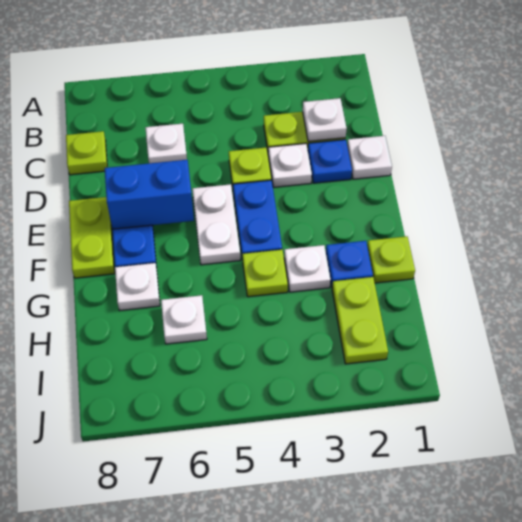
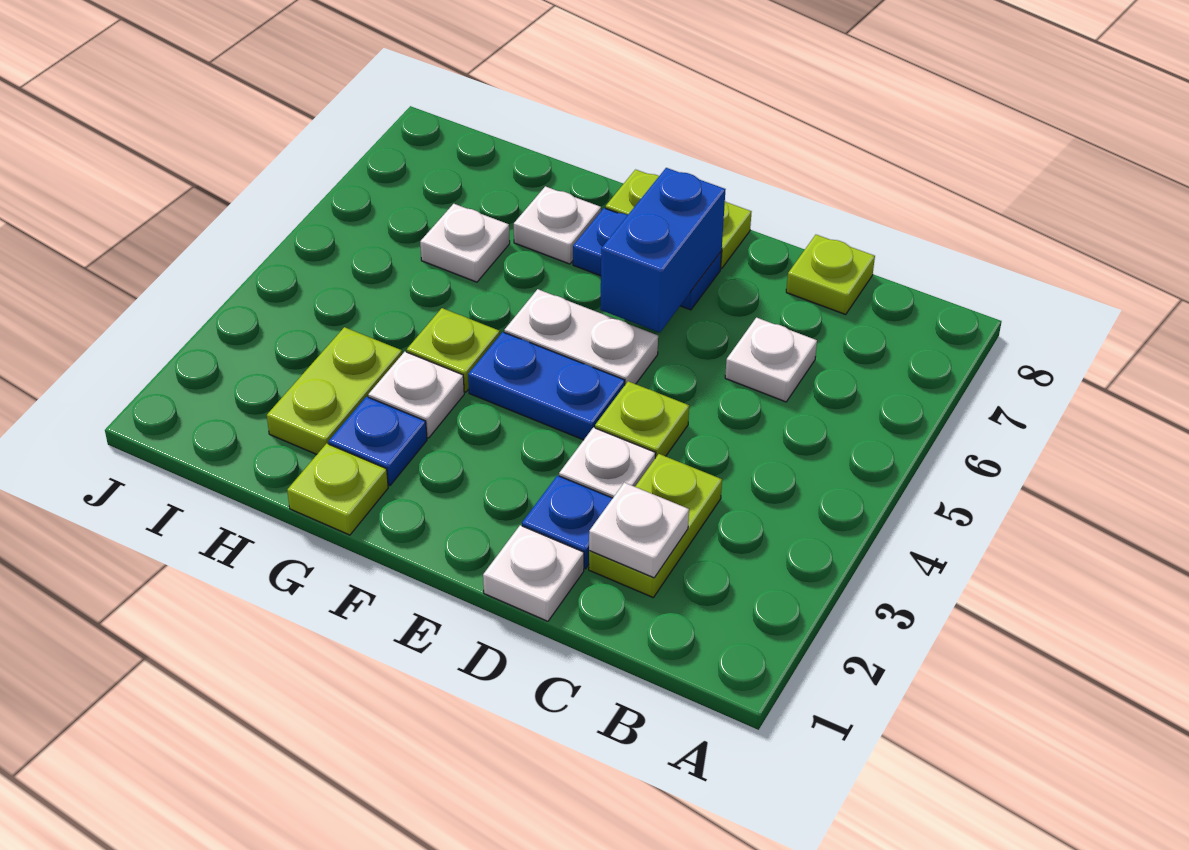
lime plate H2:I2 level 1 -> lime plate H2:H3 level 1

